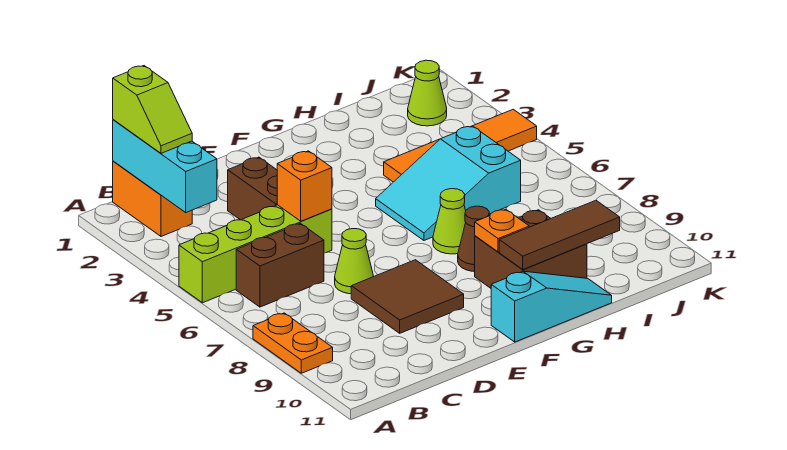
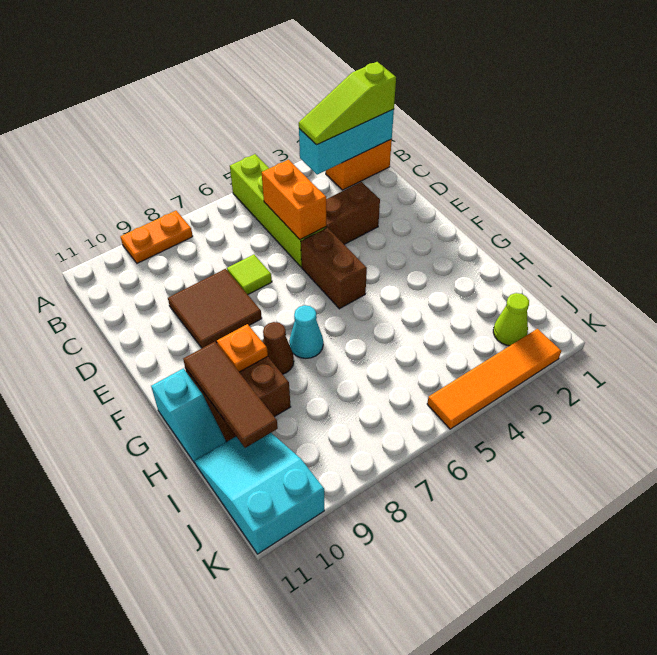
lime slope B1:B2 level 3 top 1 -> lime slope B1:B3 level 3 top 1
brown brick B6:C6 level 1 -> brown brick E5:F5 level 1
orange brick D5 level 2 -> orange brick C5:D5 level 2
lime cone D7 level 1 -> lime tile D7 level 1
cyan slope F11:H11 level 1 top F -> cyan slope G11:H11 level 1 top G
cyan slope G5:I6 level 1 top I -> cyan slope I10:K11 level 1 top K
lime cone G7 level 1 -> cyan cone G7 level 1
orange tile H4:K4 level 1 -> orange tile K2:K5 level 1

